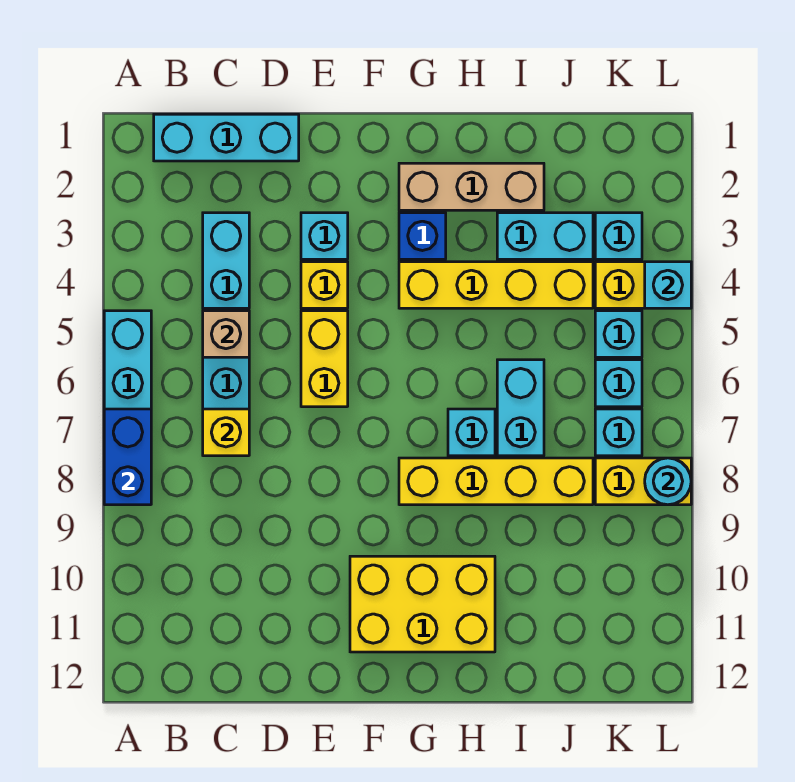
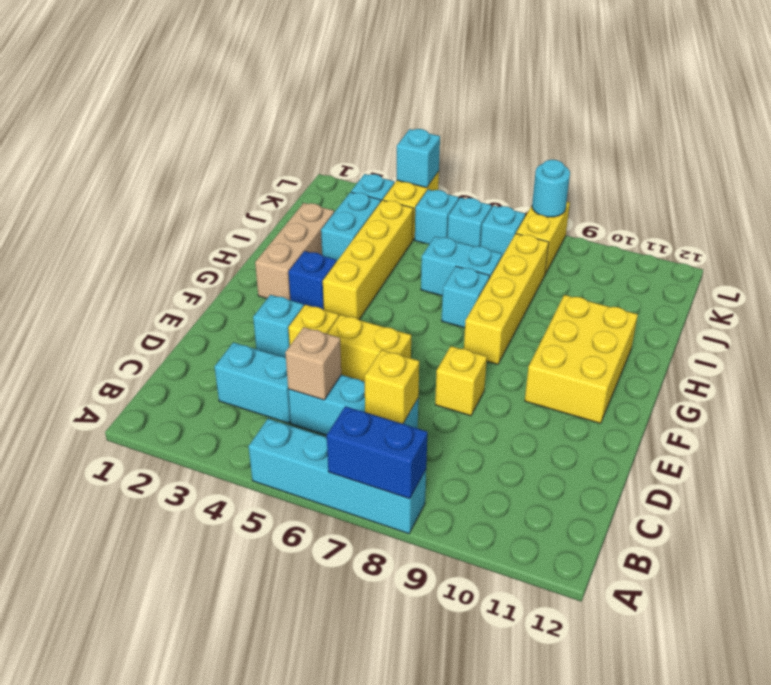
cyan brick B1:D1 level 1 -> none
none -> yellow brick E8 level 1

